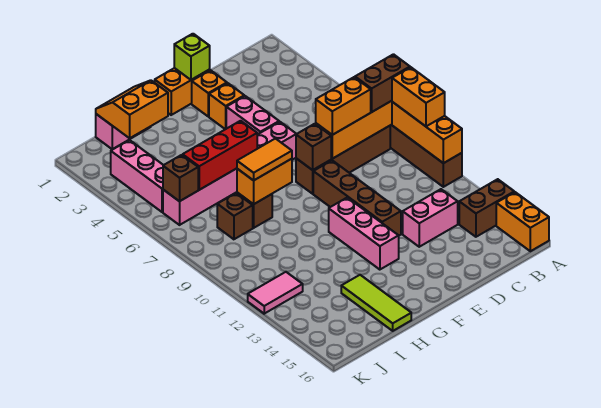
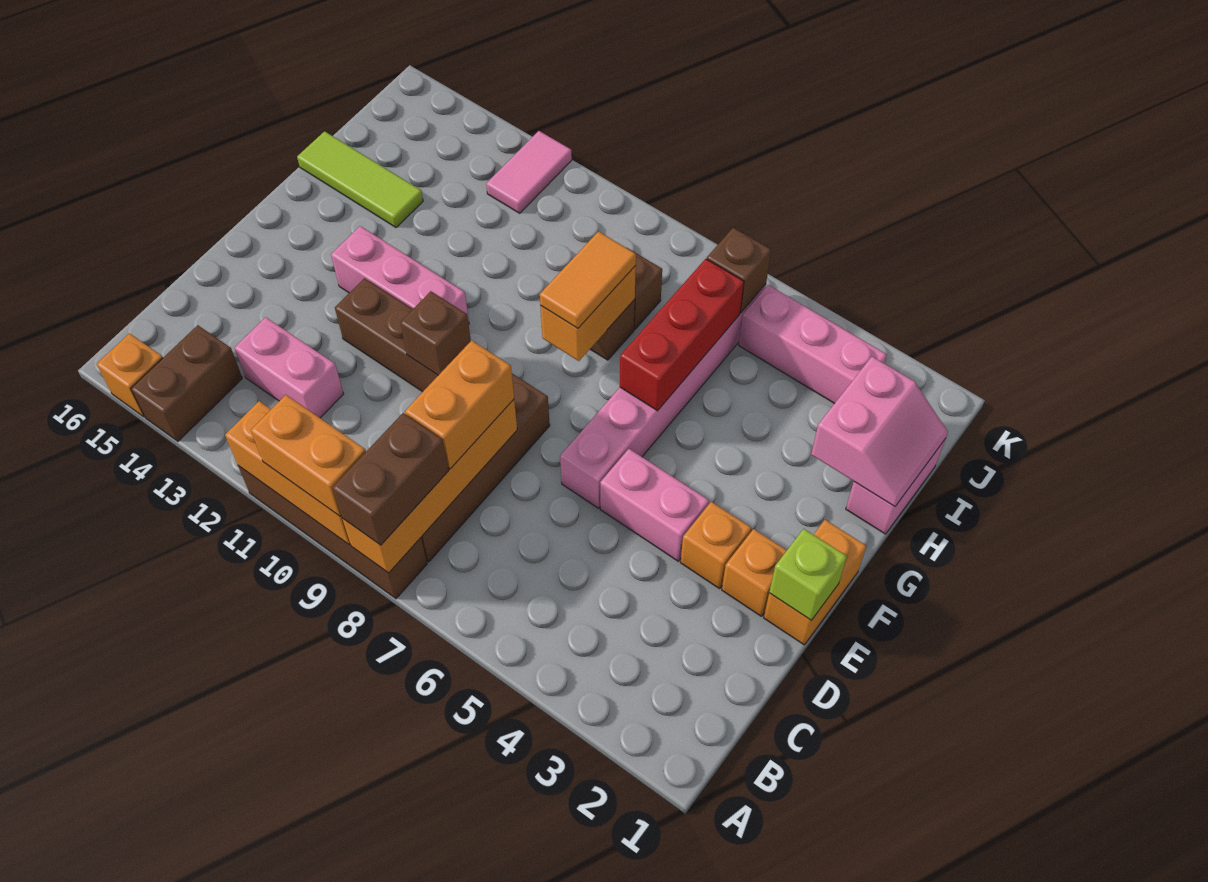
orange brick A15:A16 level 1 -> orange brick A15 level 1
pink brick C13:D13 level 1 -> pink brick C12:C13 level 1
brown brick E8 level 2 -> brown brick E10 level 2
orange slope H1:I2 level 2 top 2 -> pink slope H1:I2 level 2 top 2

